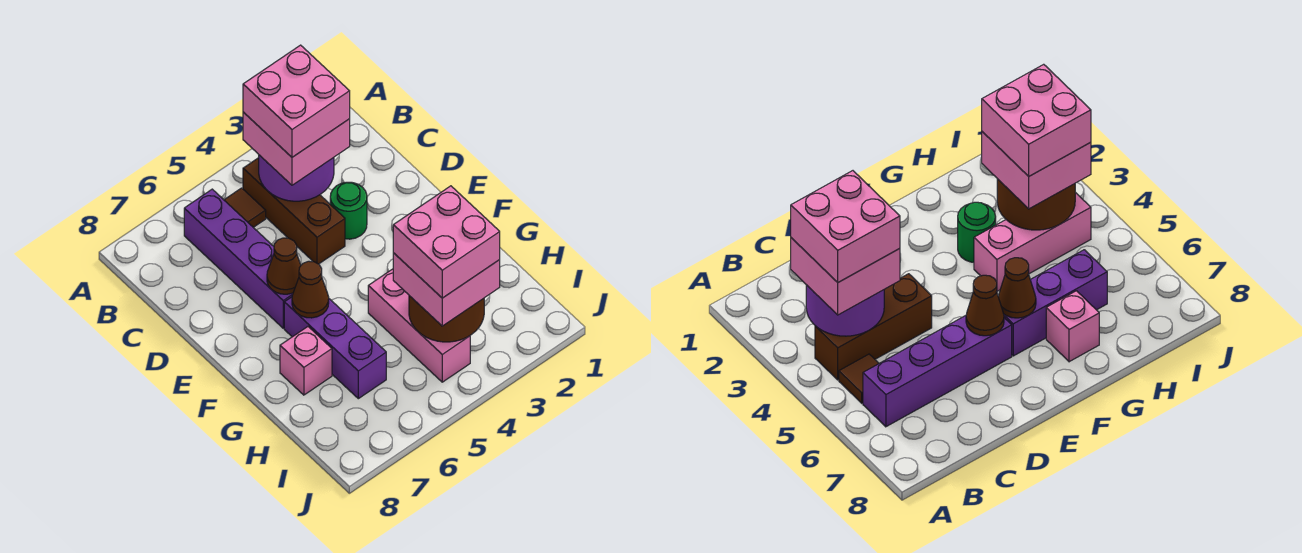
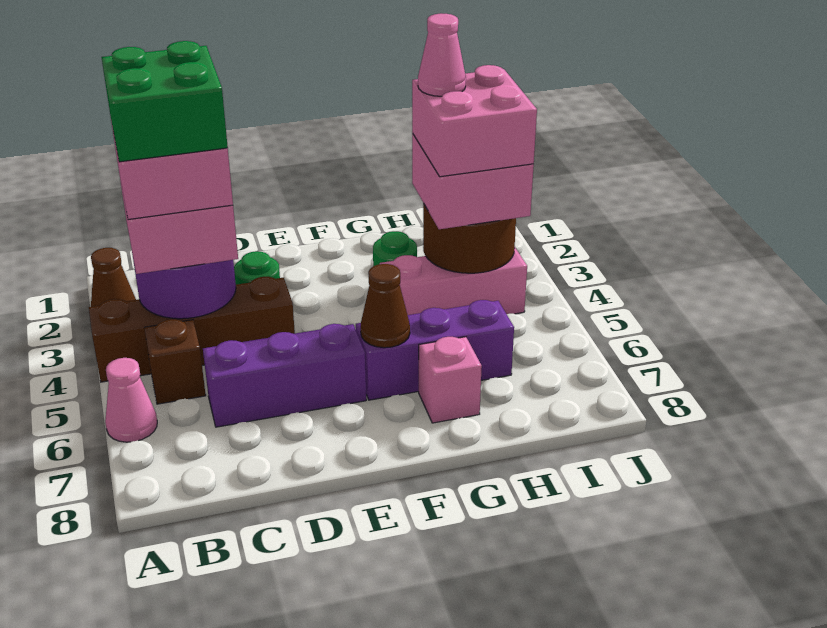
none -> pink cone A6 level 1
none -> green brick B3:C4 level 5
brown brick B4:D4 level 1 -> brown brick A4:D4 level 1
brown tile B5 level 1 -> brown brick B5 level 1
purple brick B6:E6 level 1 -> purple brick C6:E6 level 1
brown cone E6 level 2 -> brown cone A2 level 1
none -> pink cone H3 level 5

